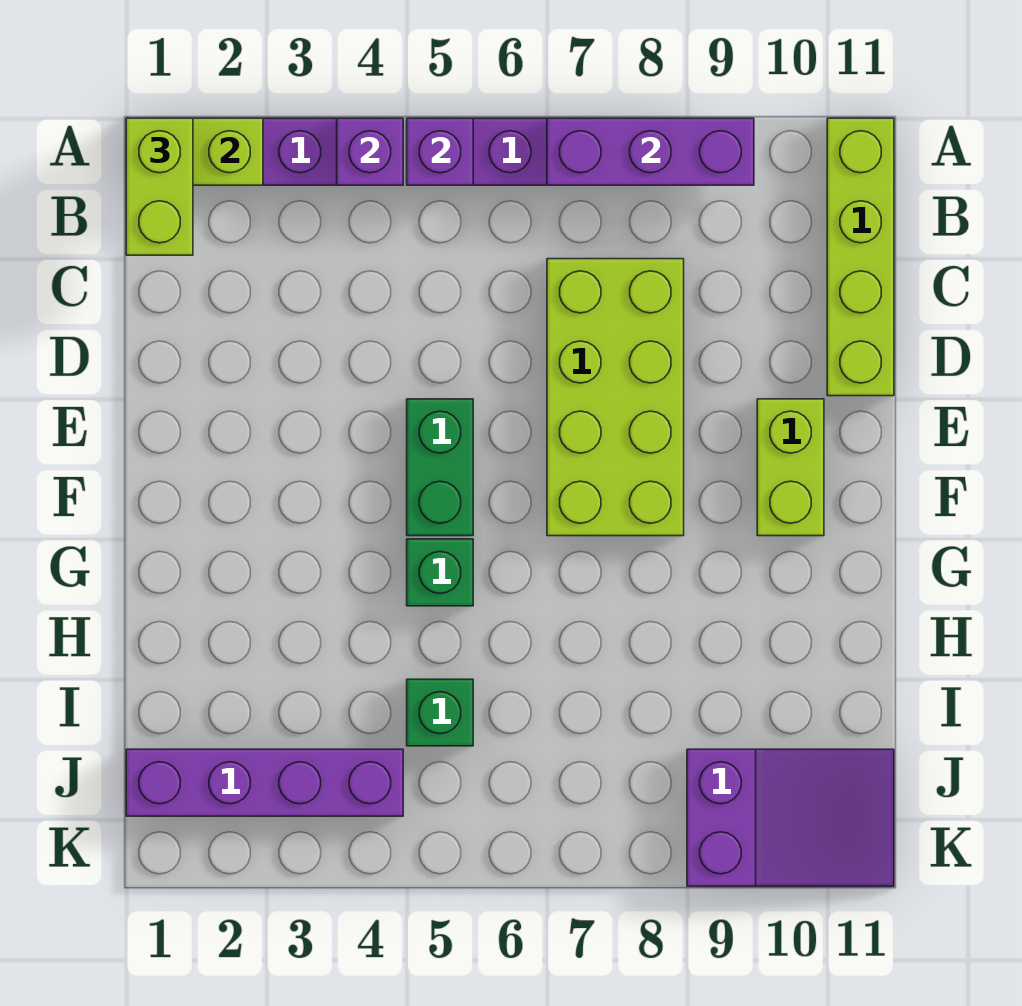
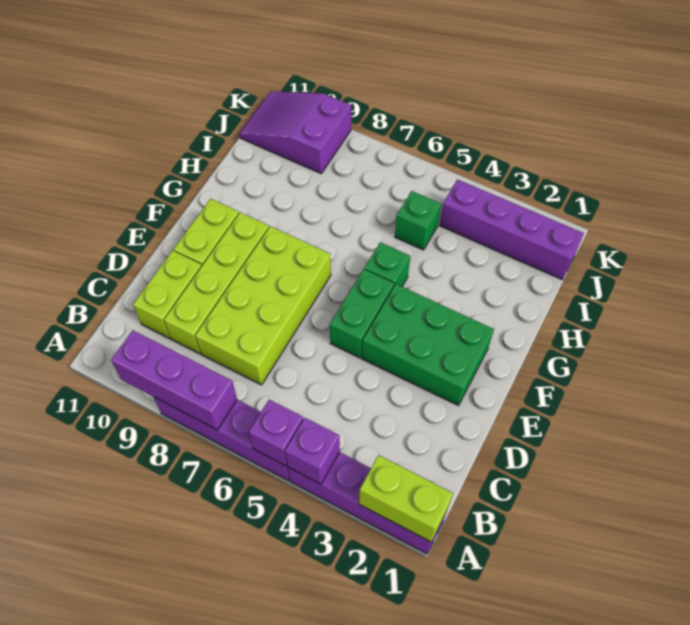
lime brick A1:B1 level 3 -> lime brick C10:D10 level 1
lime brick A11:D11 level 1 -> lime brick C9:F9 level 1
none -> green brick E2:F4 level 1

